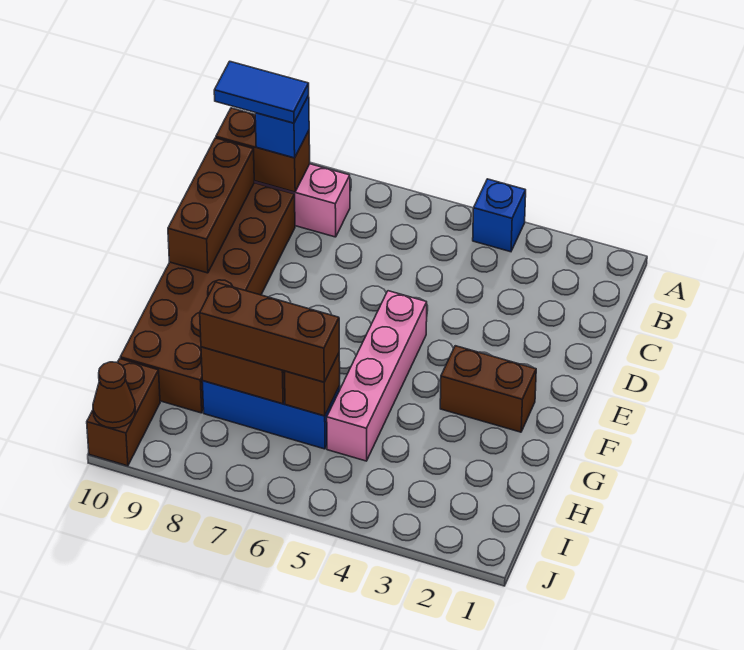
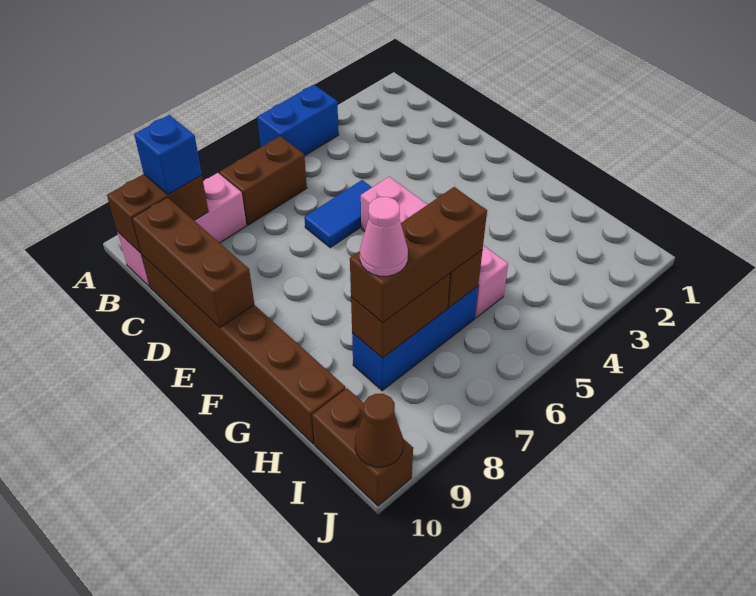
blue brick A4 level 1 -> blue brick A4:A5 level 1
blue tile B9:B10 level 4 -> blue tile D5:D6 level 1
brown brick C9:H10 level 1 -> brown brick C10:H10 level 1
brown brick F2:F3 level 1 -> brown brick B6:B7 level 1
none -> pink cone H8 level 4

